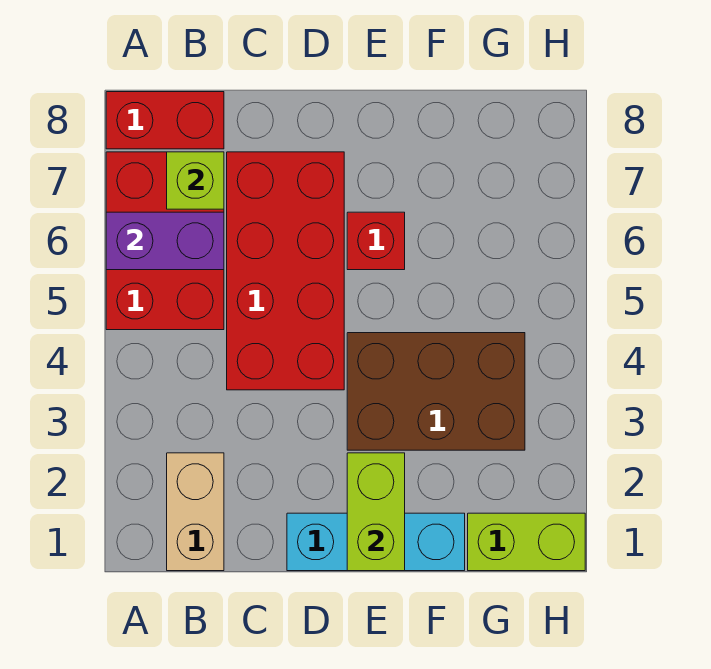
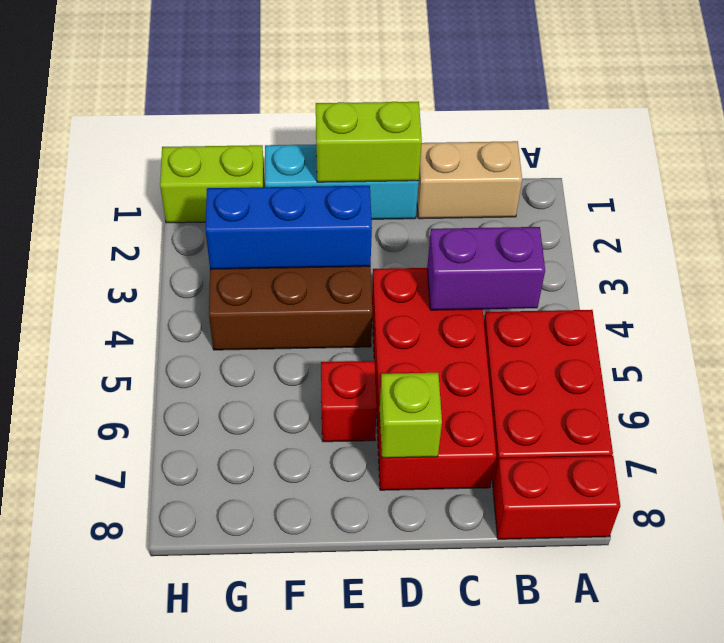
purple brick A6:B6 level 2 -> purple brick B4:C4 level 2
tan brick B1:B2 level 1 -> tan brick B1:C1 level 1
lime brick B7 level 2 -> lime brick D7 level 2
lime brick E1:E2 level 2 -> lime brick D1:E1 level 2
none -> blue brick E3:G3 level 2

